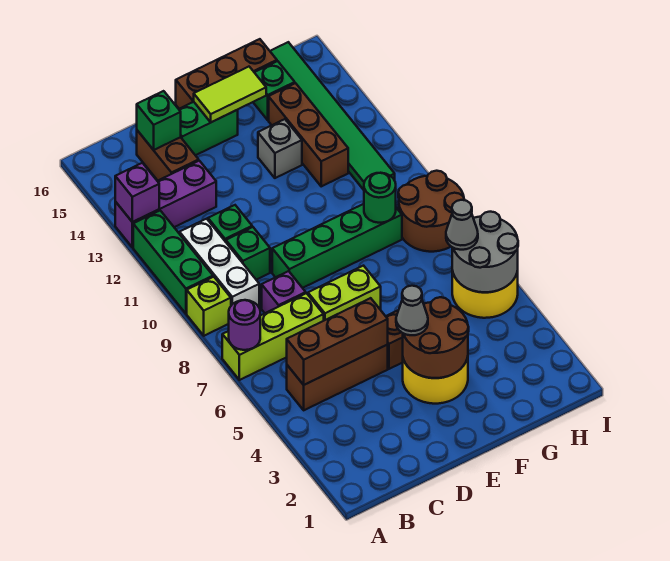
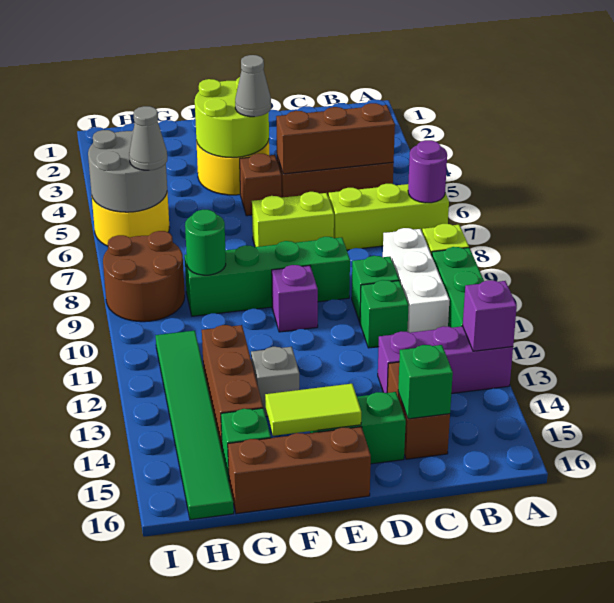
purple brick C8 level 1 -> purple brick E10 level 1
brown round brick E3:F4 level 2 -> lime round brick E3:F4 level 2

